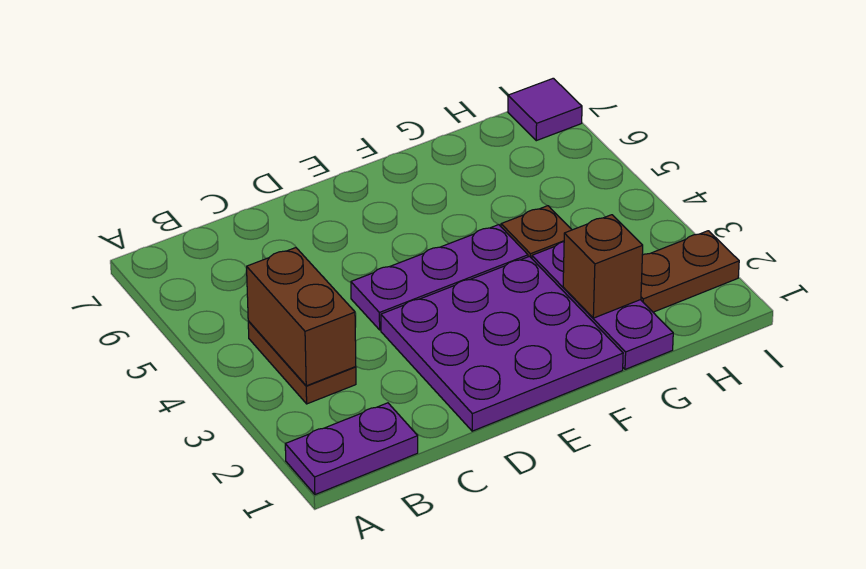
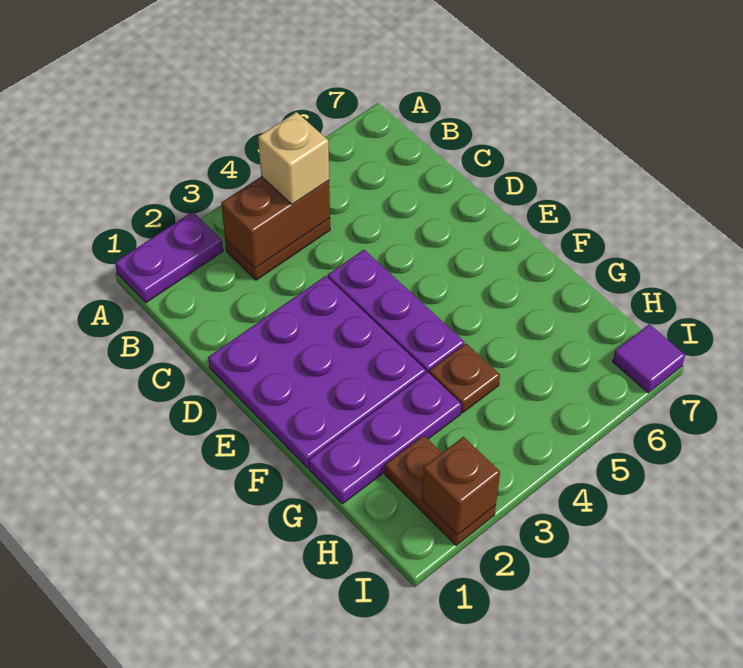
purple plate A1:B1 level 1 -> purple plate A1:A2 level 1
none -> tan brick B4 level 3
brown brick G2 level 2 -> brown brick I2 level 2

